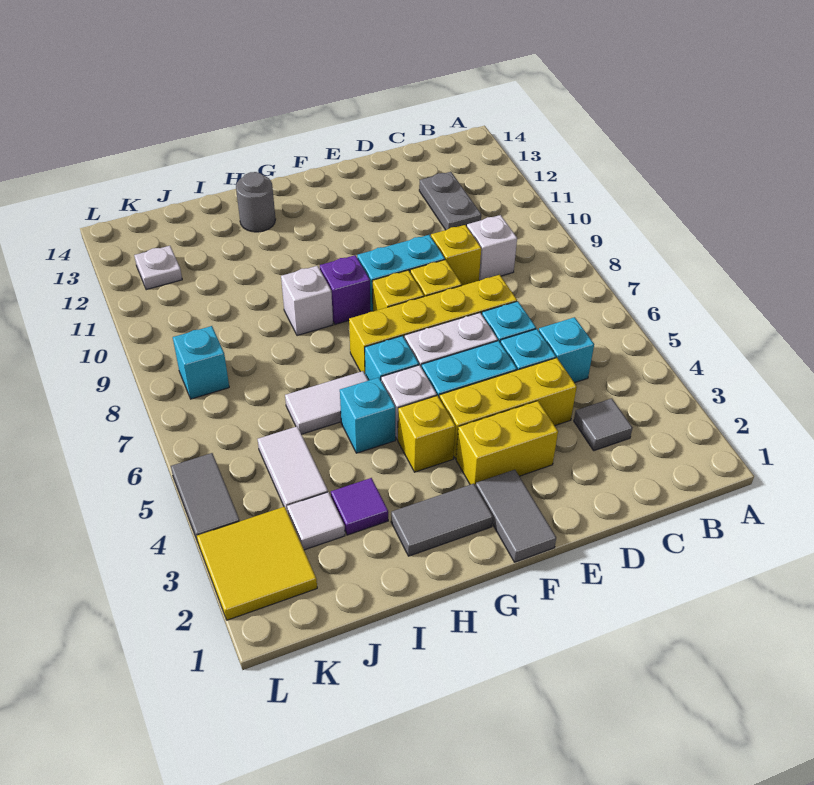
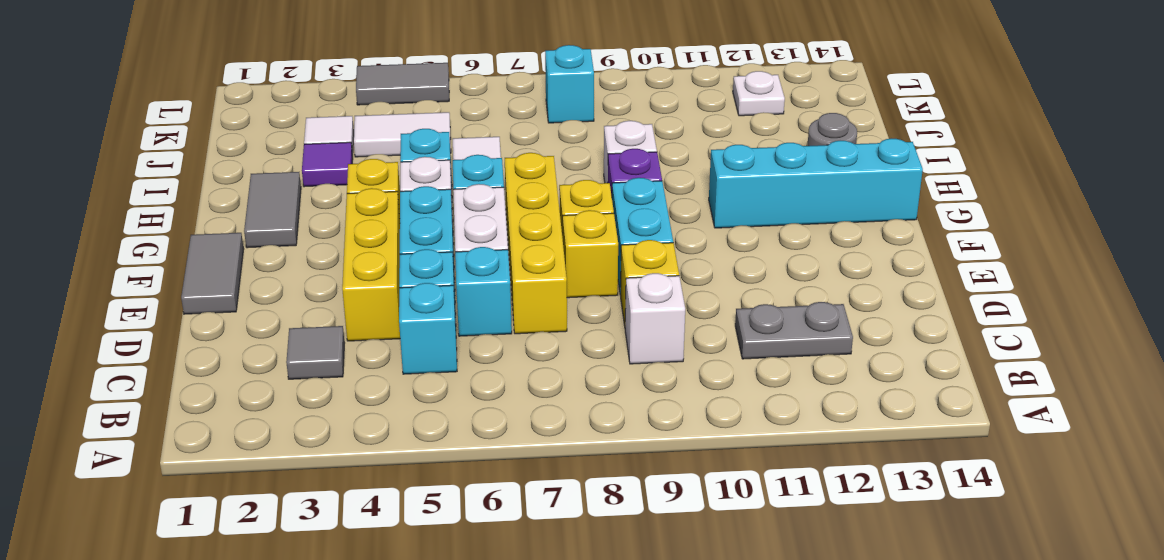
yellow brick E3:F3 level 1 -> none
grey tile F1:F2 level 1 -> grey tile E1:F1 level 1
none -> cyan brick G11:G14 level 1
yellow tile K2:L3 level 1 -> none

